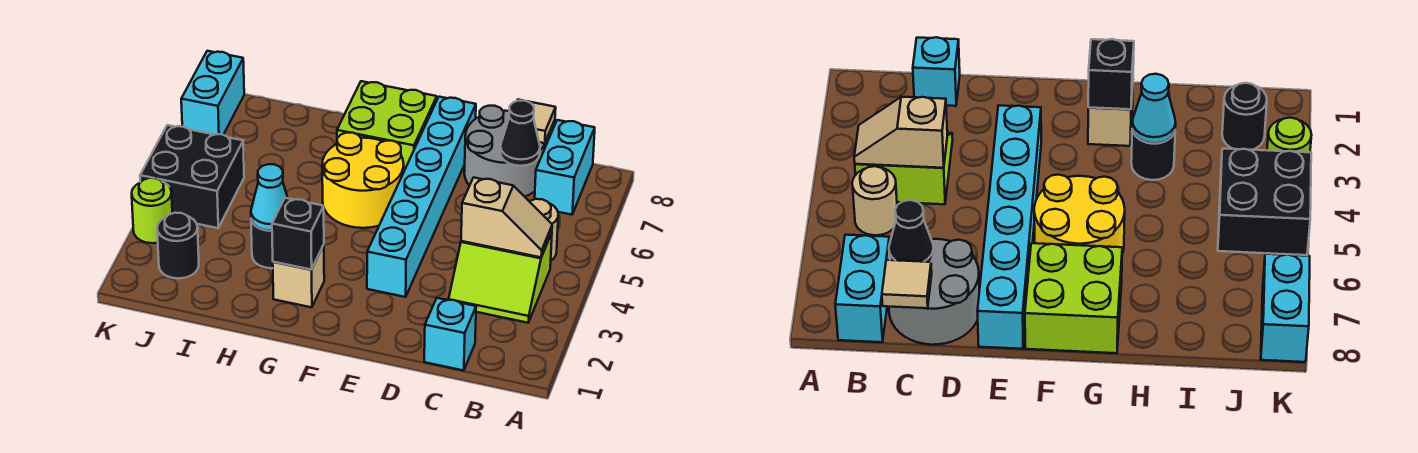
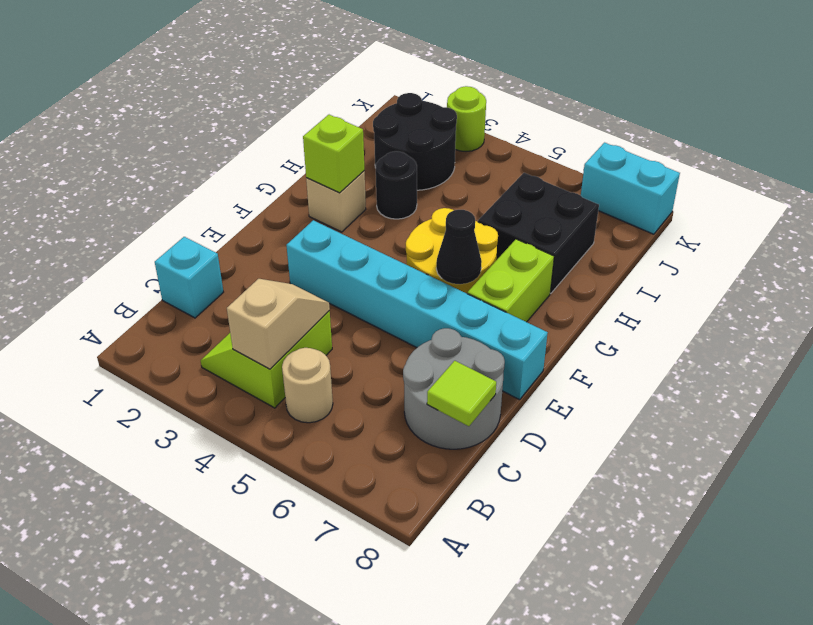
tan slope B4:C4 level 2 top C -> tan slope B4:C4 level 2 top B
cyan brick B7:B8 level 1 -> none
black cone C7 level 2 -> black cone F6 level 2
tan tile C8 level 2 -> lime tile C8 level 2
lime brick F7:G8 level 1 -> lime brick F7:G7 level 1
black brick G2 level 2 -> lime brick G2 level 2
cyan cone H3 level 2 -> none
black round brick J2 level 1 -> black round brick I2:J3 level 1
black brick J4:K5 level 1 -> black brick H6:I7 level 1

